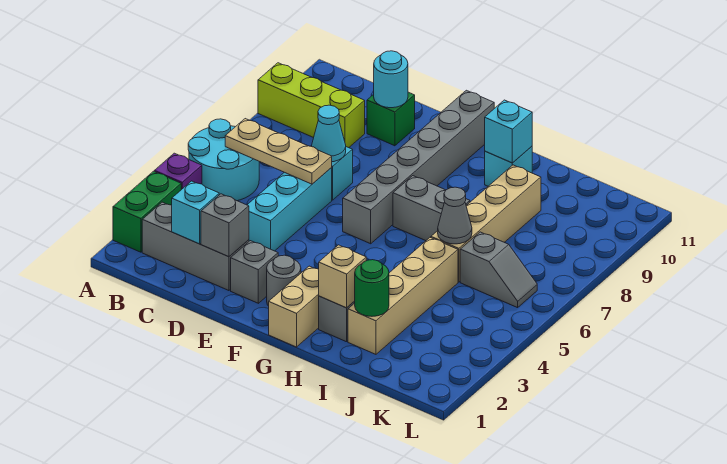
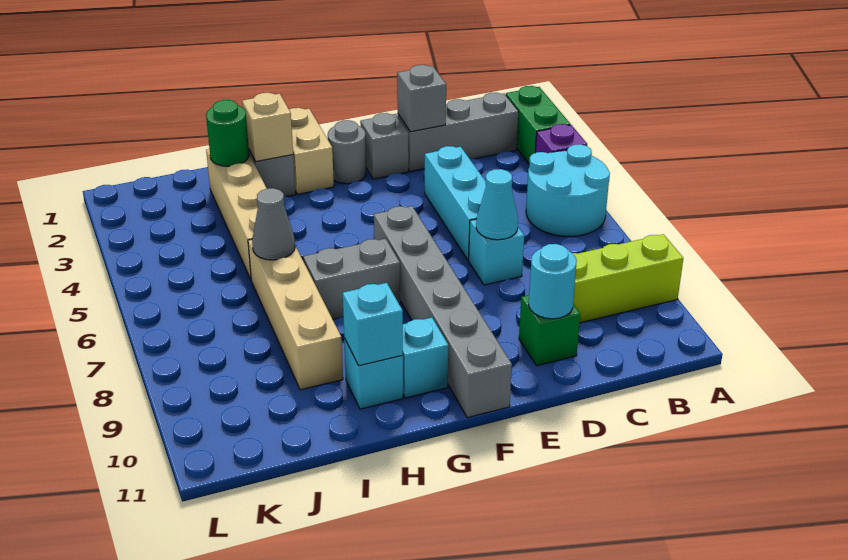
tan plate B6:D6 level 2 -> none
cyan brick C2 level 2 -> cyan brick G10 level 1
grey slope J6:K6 level 1 top J -> none

